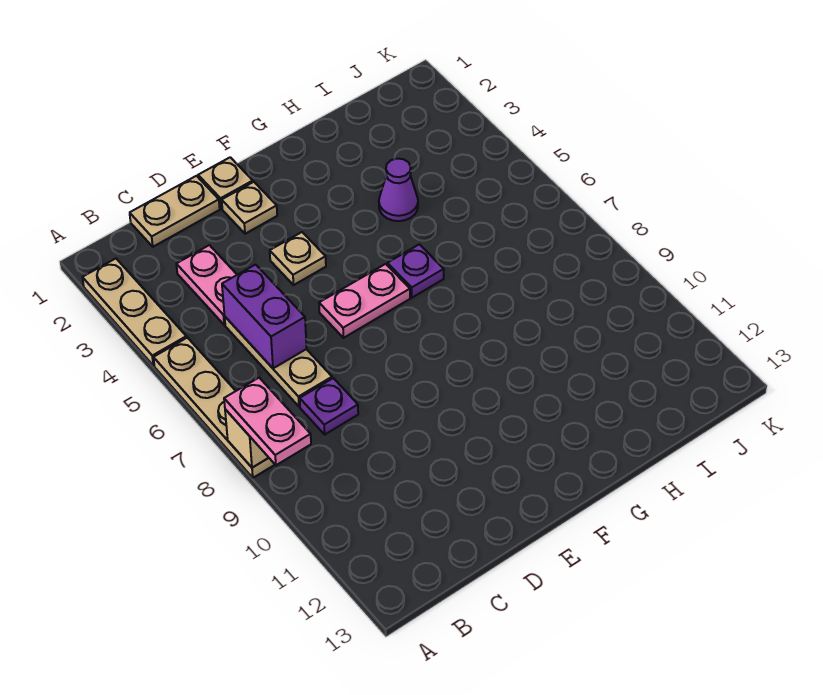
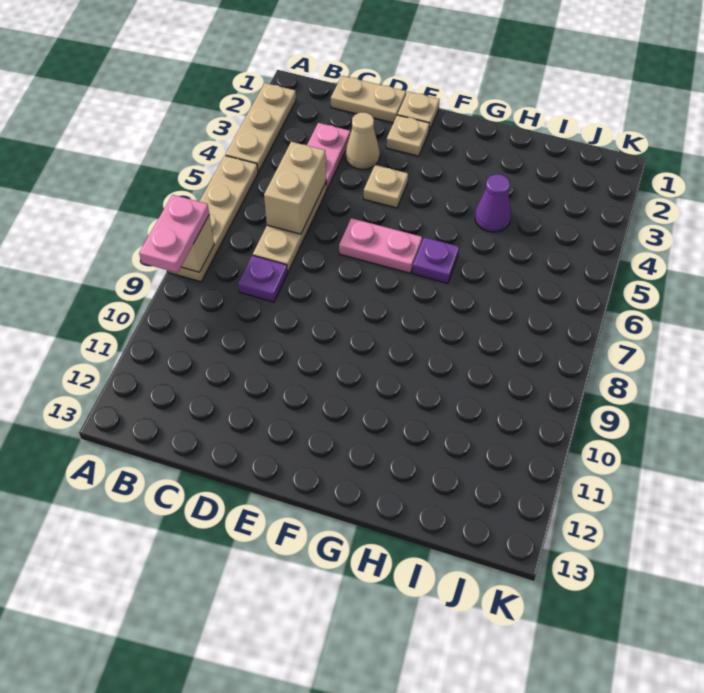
purple brick C5:C6 level 2 -> tan brick C5:C6 level 2
none -> tan cone D3 level 1

